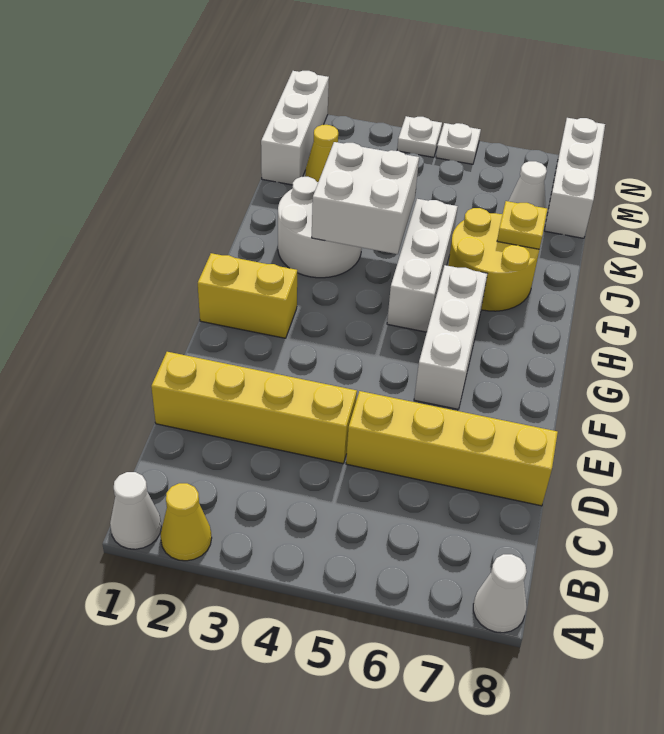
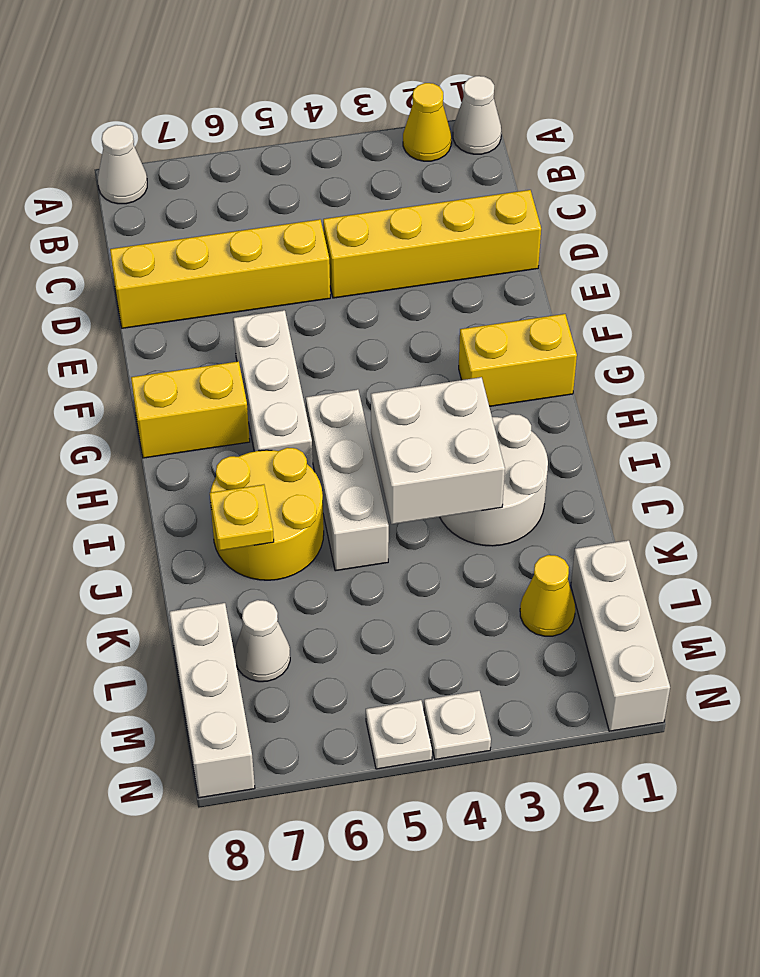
none -> yellow brick G7:G8 level 1

